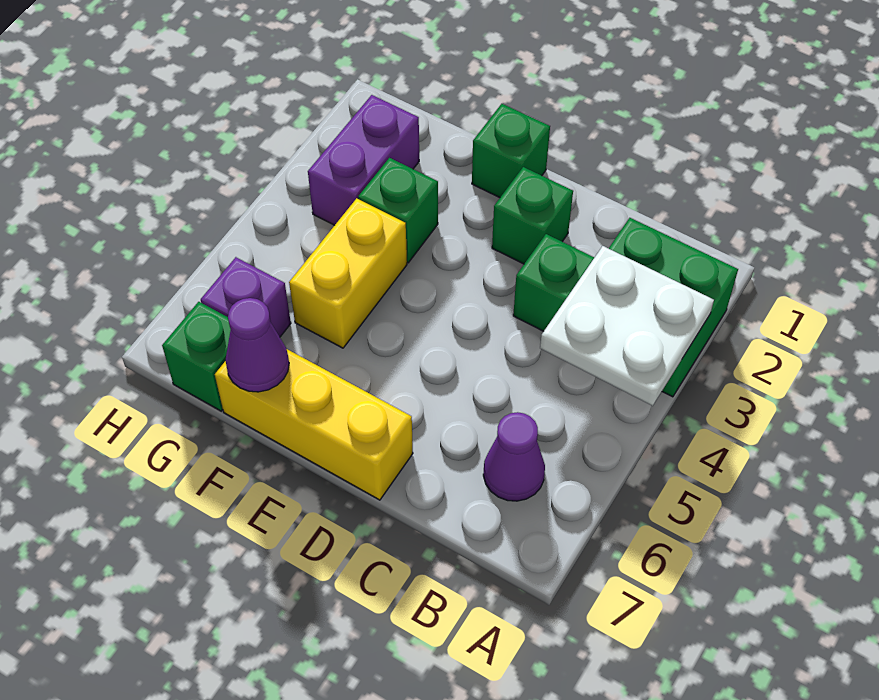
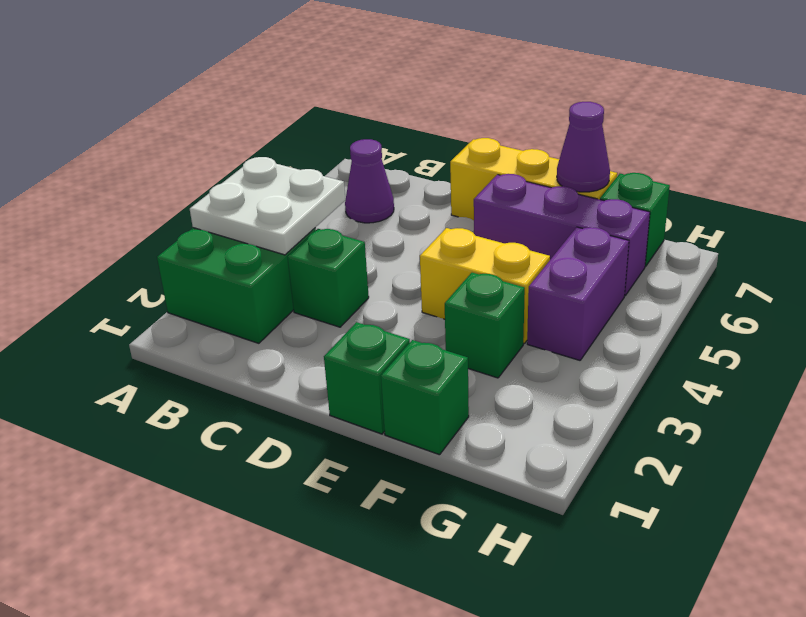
green brick D2 level 1 -> green brick F1 level 1
yellow brick F4:F5 level 1 -> yellow brick E4:F4 level 1
purple brick G2:G3 level 1 -> purple brick G4:G5 level 1
purple brick G6 level 1 -> purple brick E6:G6 level 1

